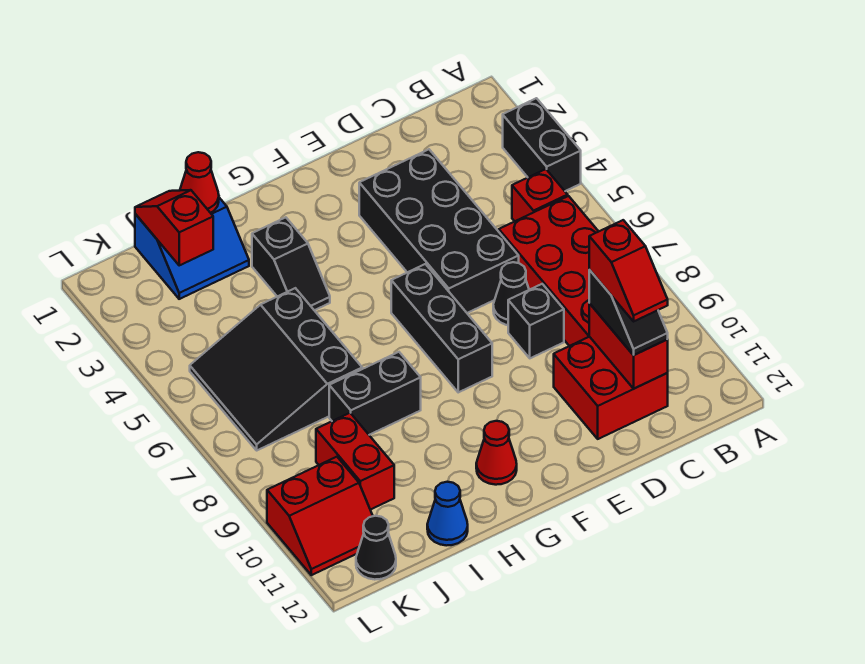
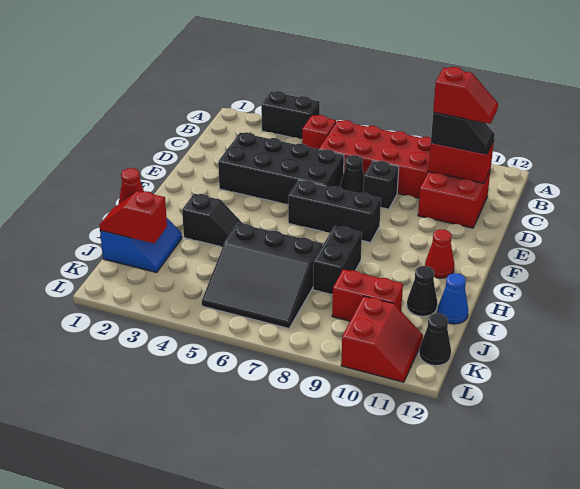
none -> black cone I11 level 1

